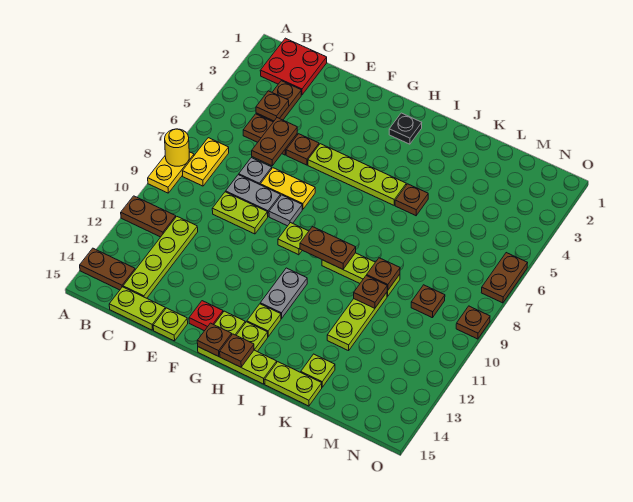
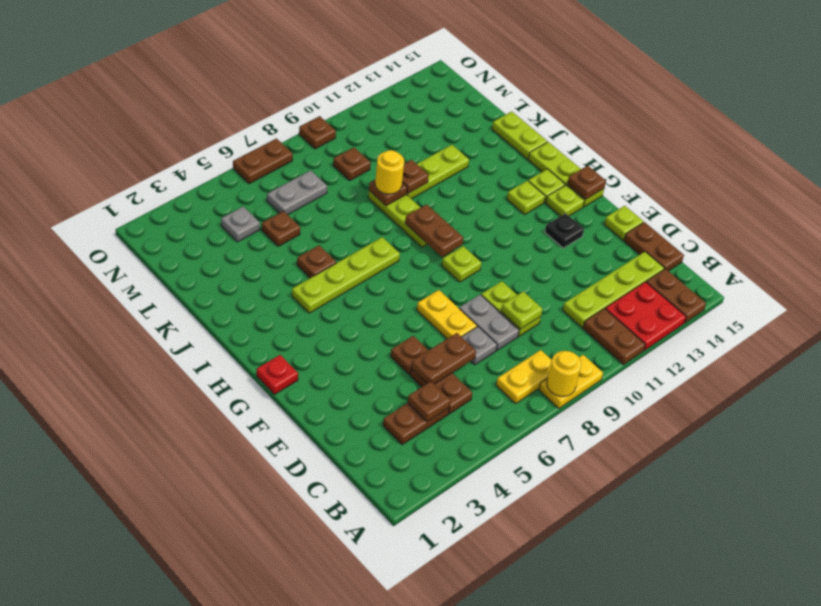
red plate B1:C2 level 1 -> red plate A12:B13 level 1
lime plate C15:D15 level 1 -> brown plate C15:D15 level 1
lime plate F5:I5 level 1 -> lime plate I4:I7 level 1
grey plate F8 level 1 -> grey plate M4 level 1
red plate F14 level 1 -> red plate G1 level 1
black plate H2 level 1 -> black plate F13 level 1
grey plate H11:H12 level 1 -> grey plate M6:M7 level 1
brown plate H15 level 2 -> brown plate L5 level 1
none -> yellow round brick K9 level 3
lime plate K14 level 1 -> lime plate D9 level 2

